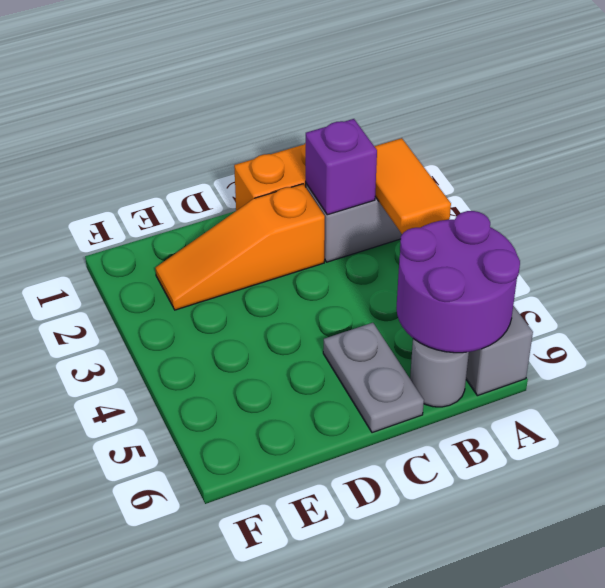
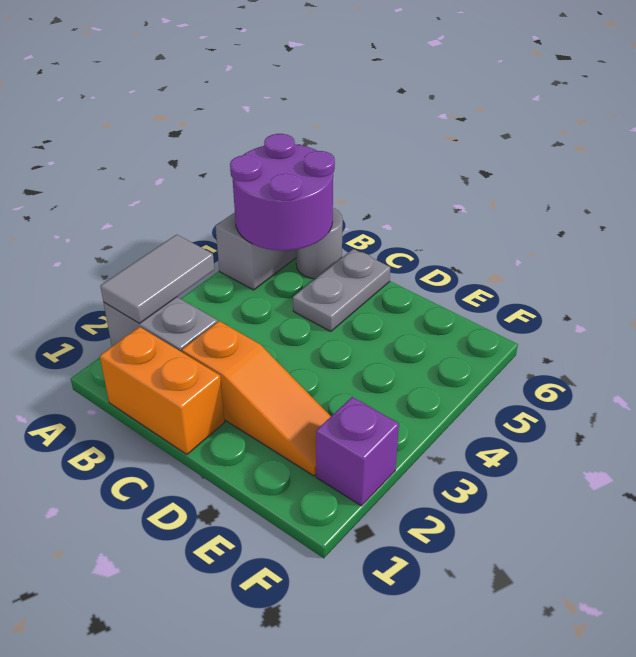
orange tile A2:A3 level 2 -> grey tile A2:A3 level 2
purple brick B2 level 2 -> purple brick F2 level 1

